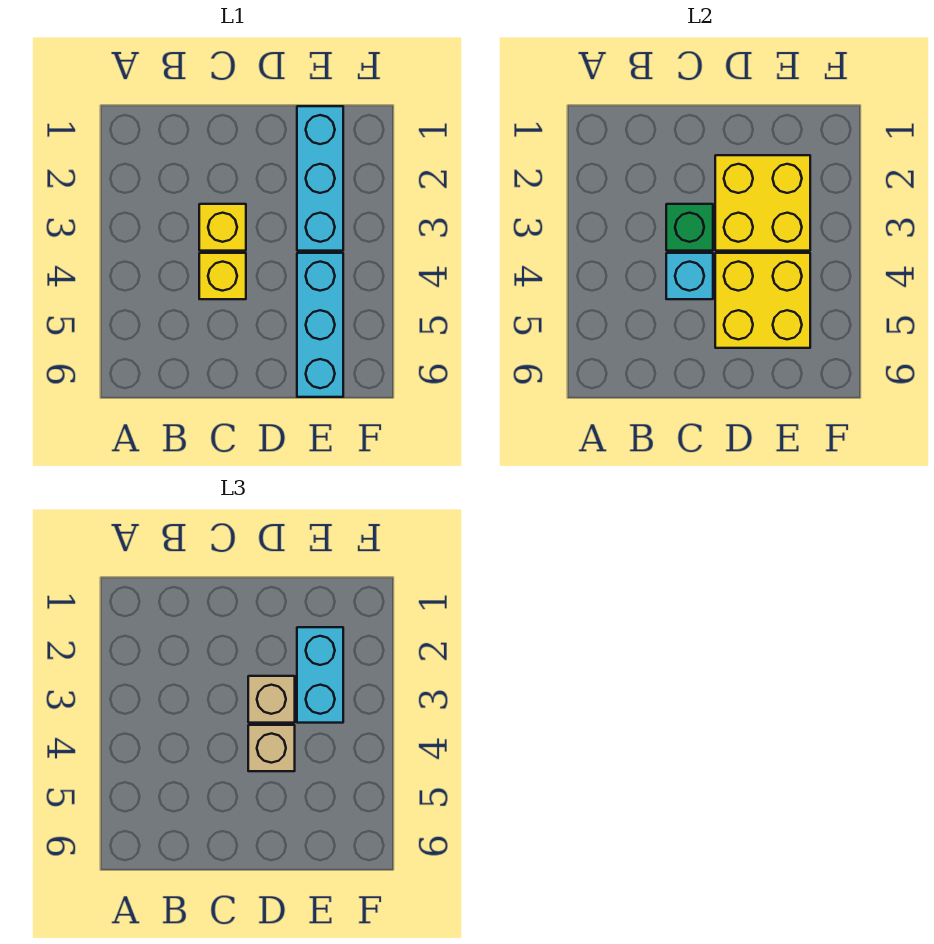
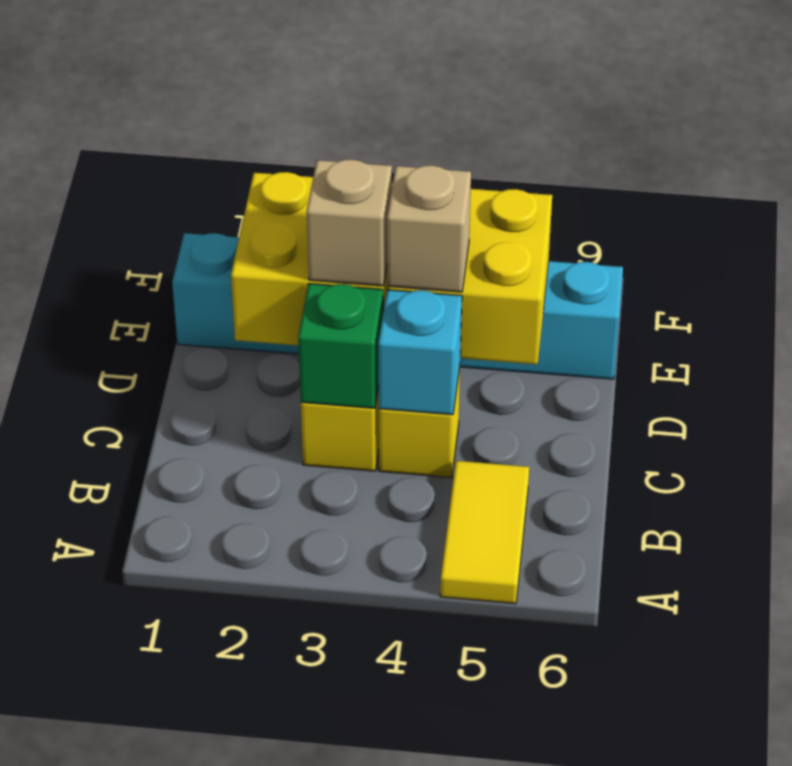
none -> yellow tile A5:B5 level 1
cyan brick E2:E3 level 3 -> none

